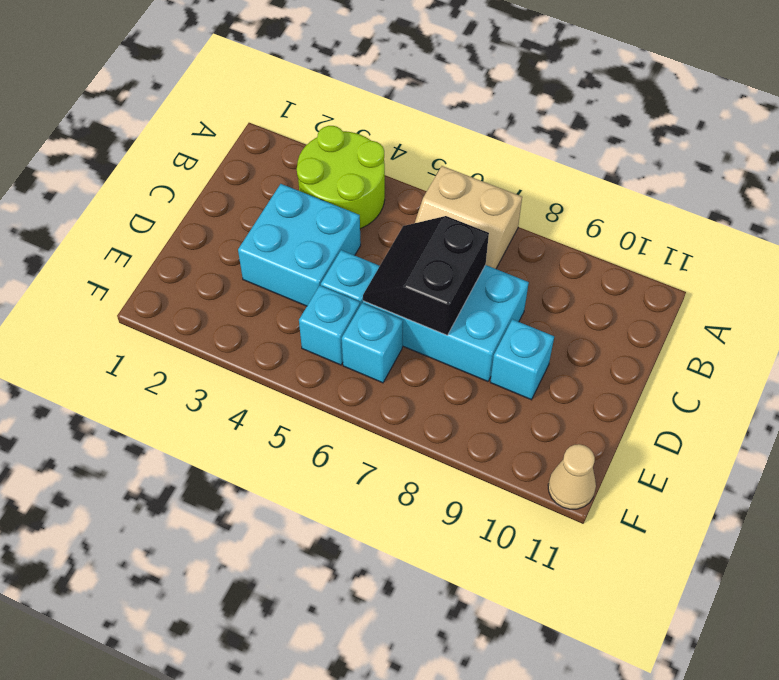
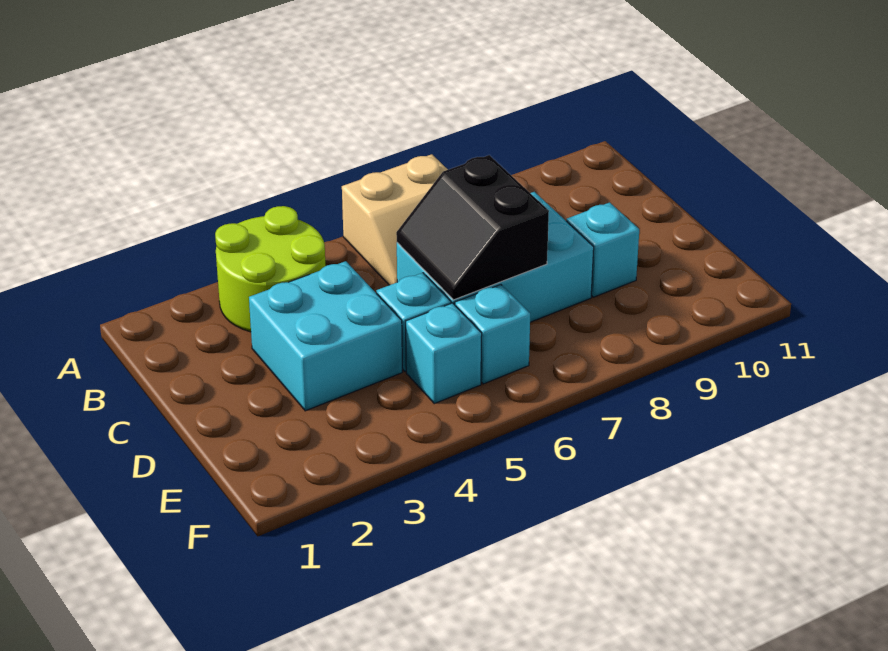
tan cone F11 level 1 -> none

